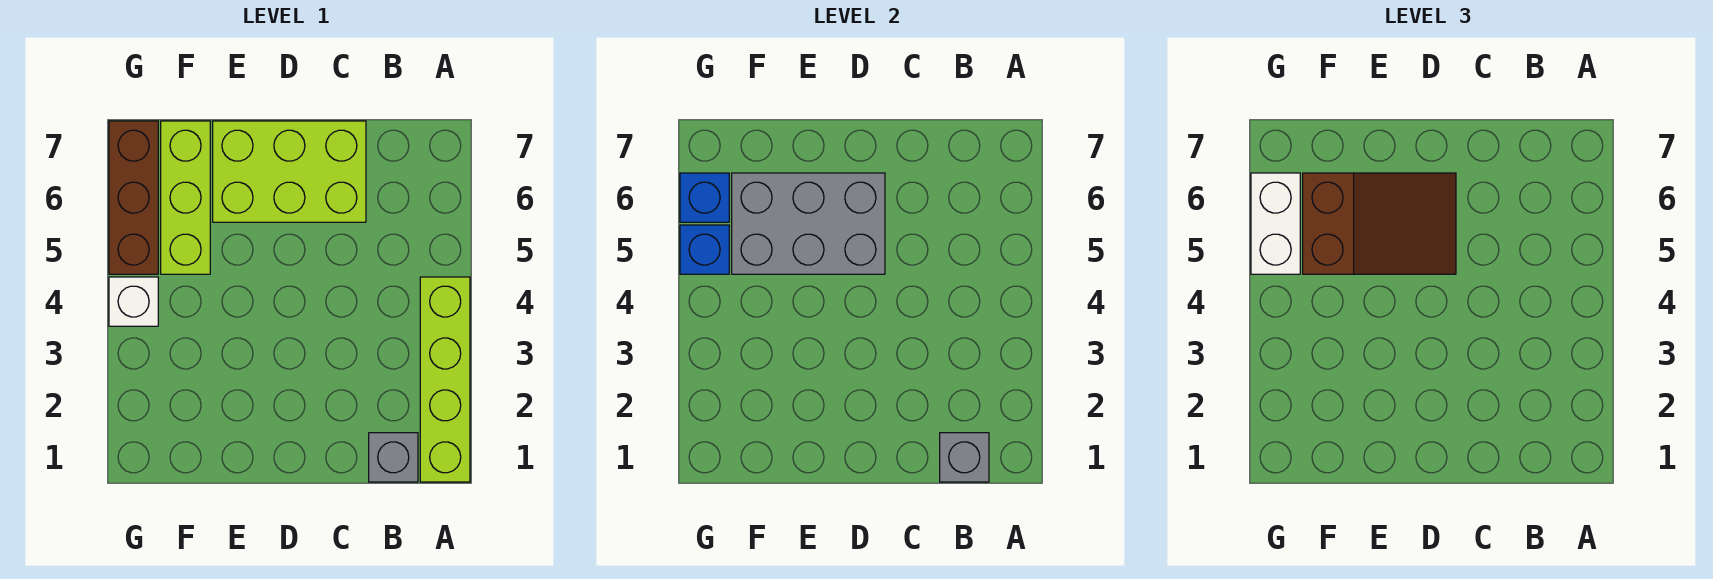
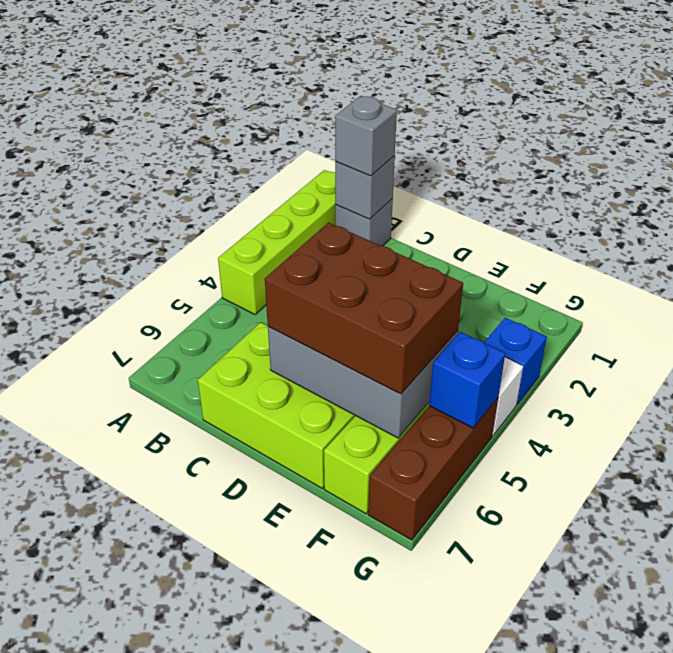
none -> grey brick B1 level 3
brown slope D5:F6 level 3 top F -> brown brick D5:F6 level 3
white brick G5:G6 level 3 -> none
blue brick G6 level 2 -> blue brick G3 level 1

